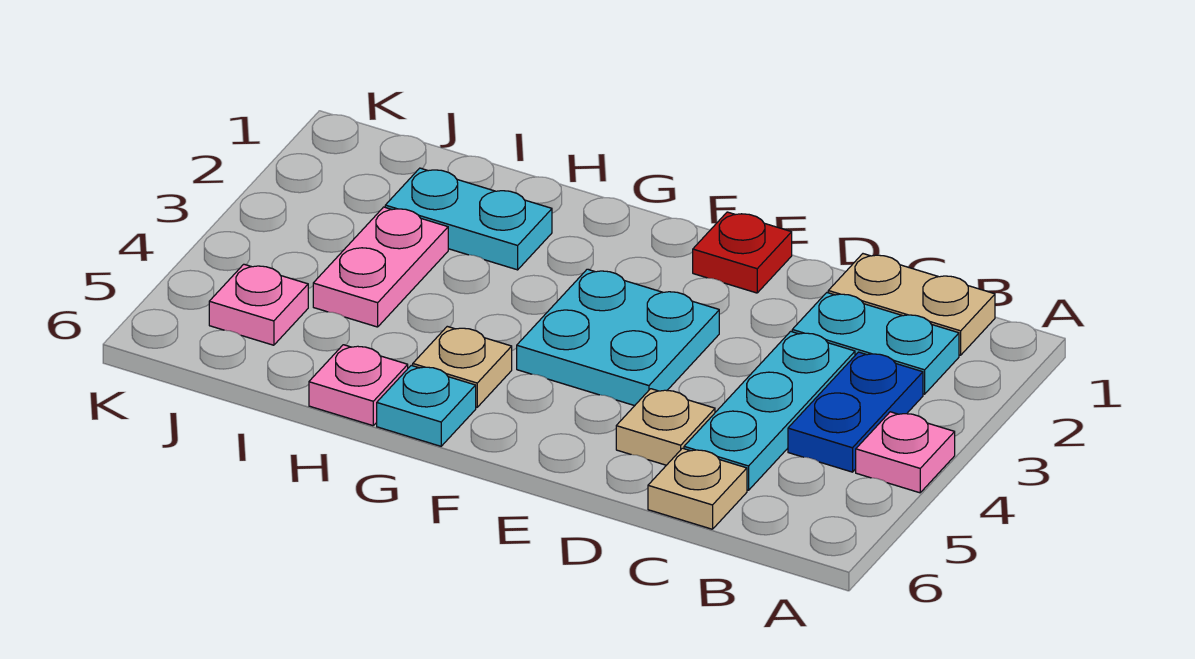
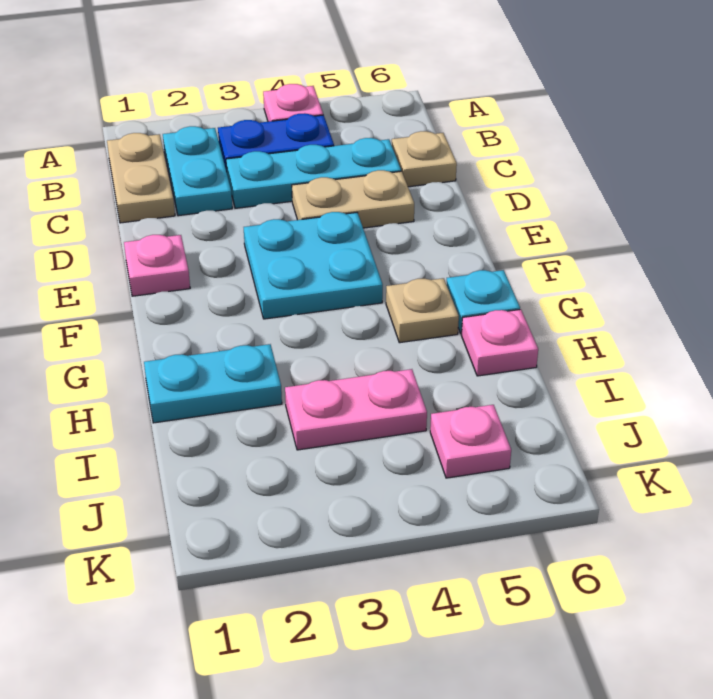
tan plate D5 level 1 -> tan plate D4:D5 level 1
red plate E1 level 1 -> pink plate E1 level 1
cyan plate H2:I2 level 1 -> cyan plate H1:H2 level 1

